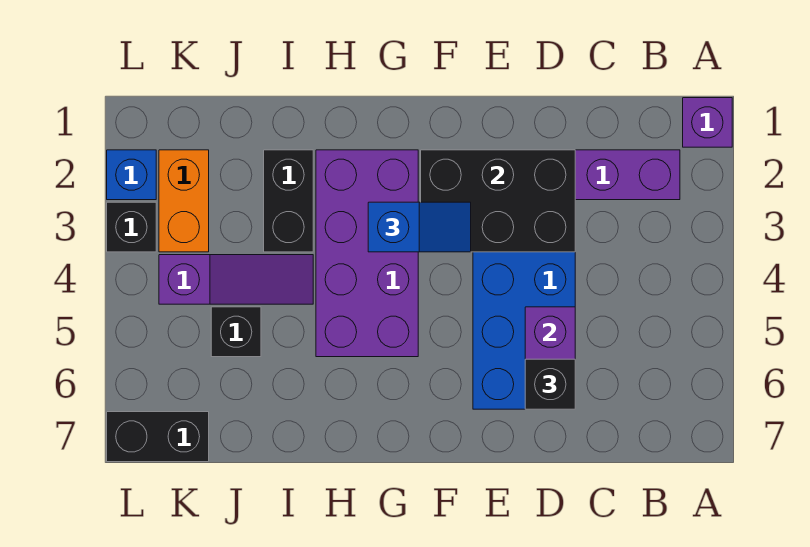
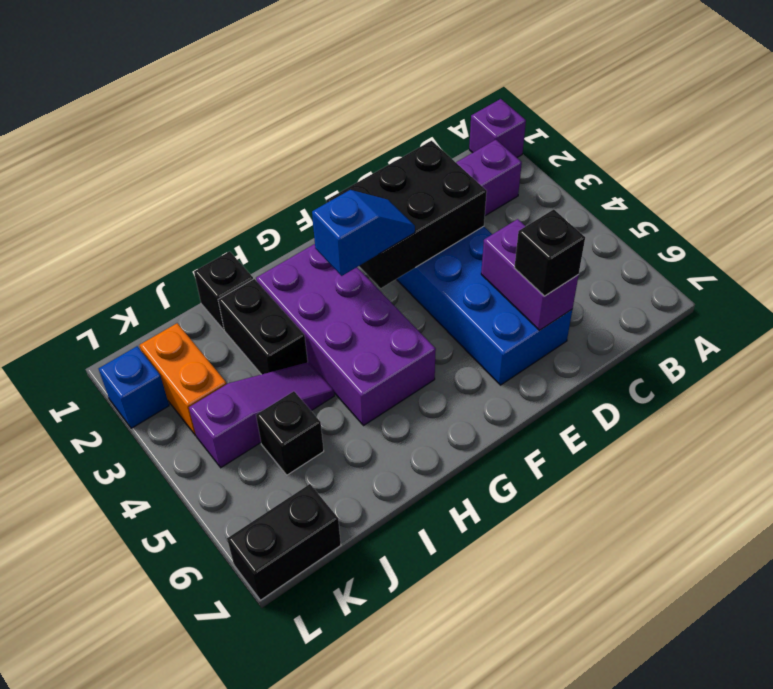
black brick L3 level 1 -> black brick I1 level 1

